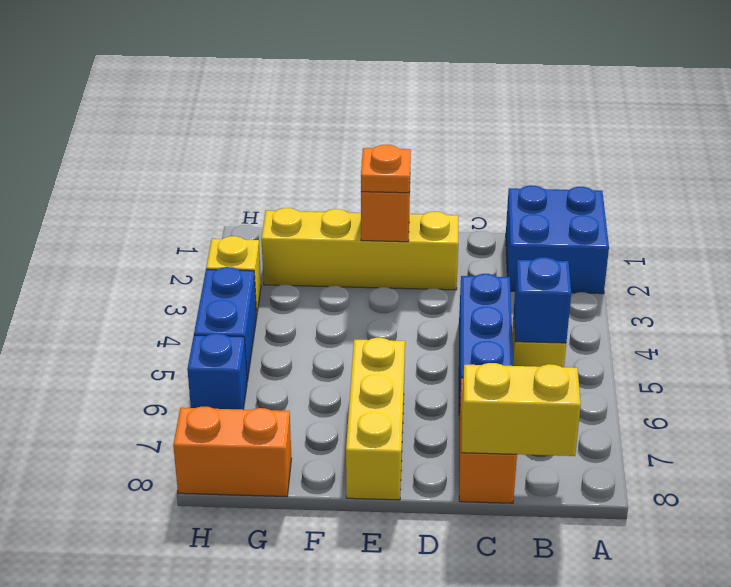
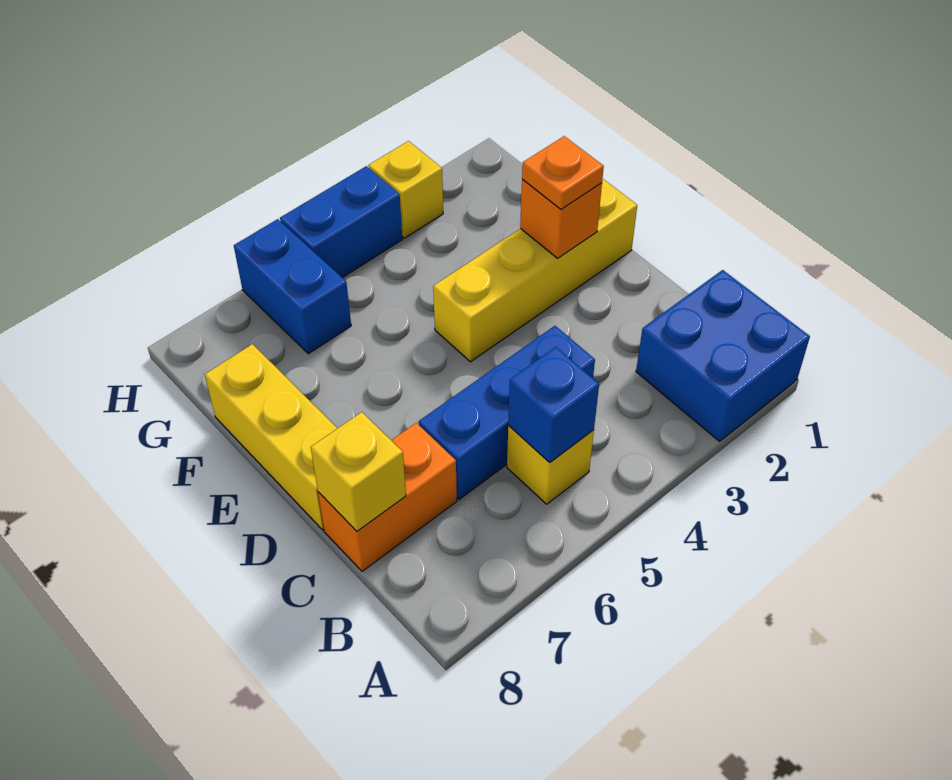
yellow brick B8:C8 level 2 -> yellow brick C8 level 2
yellow brick D2:G2 level 1 -> yellow brick E1:E4 level 1
yellow brick E6:E8 level 1 -> yellow brick D8:F8 level 1
orange brick G8:H8 level 1 -> none
blue brick H6 level 1 -> blue brick G6:H6 level 1

